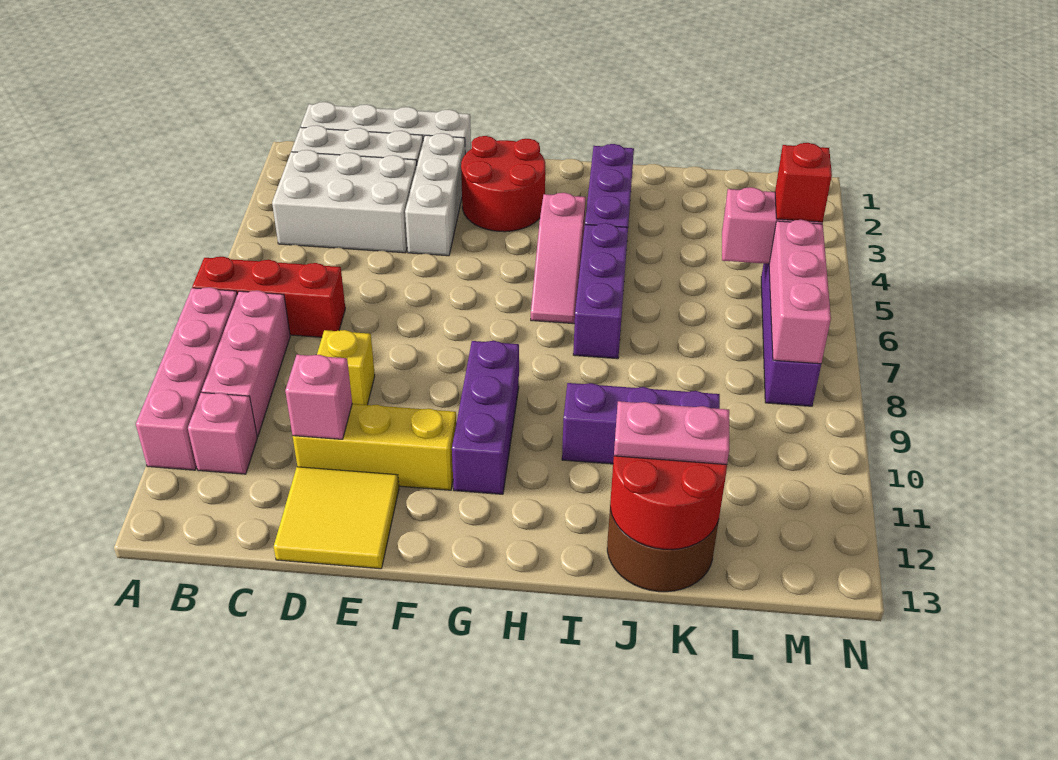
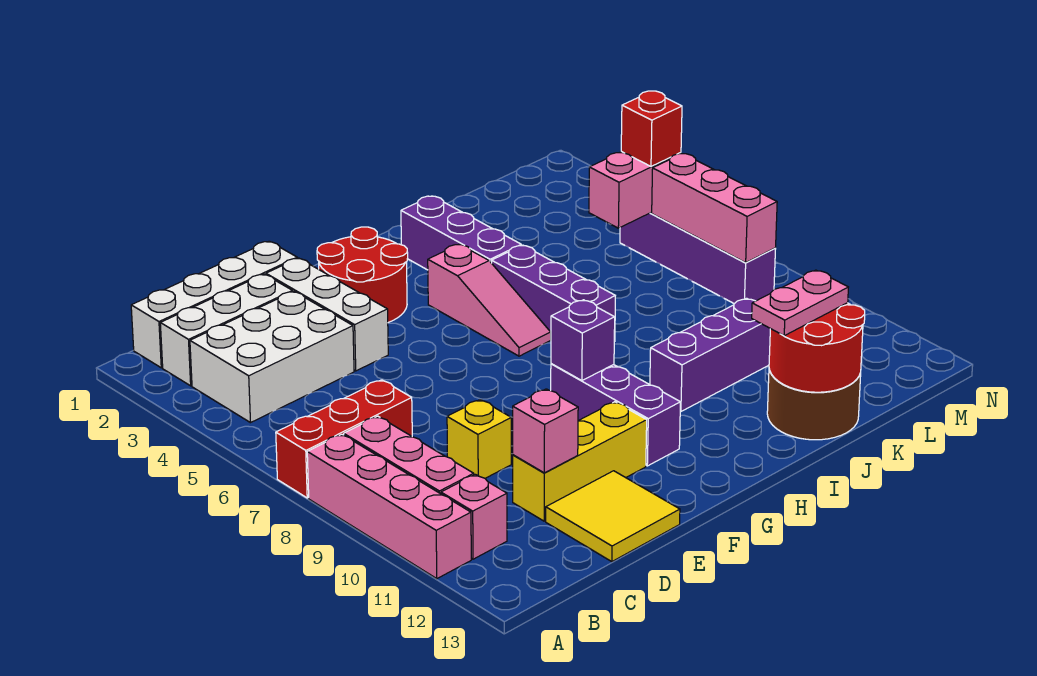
none -> purple brick G9 level 2

